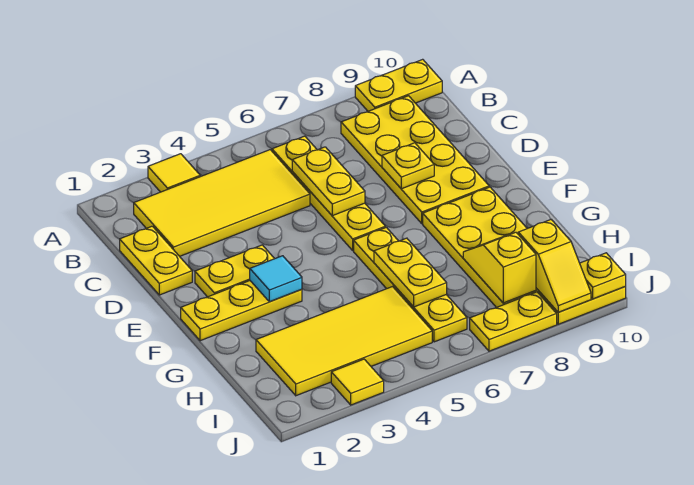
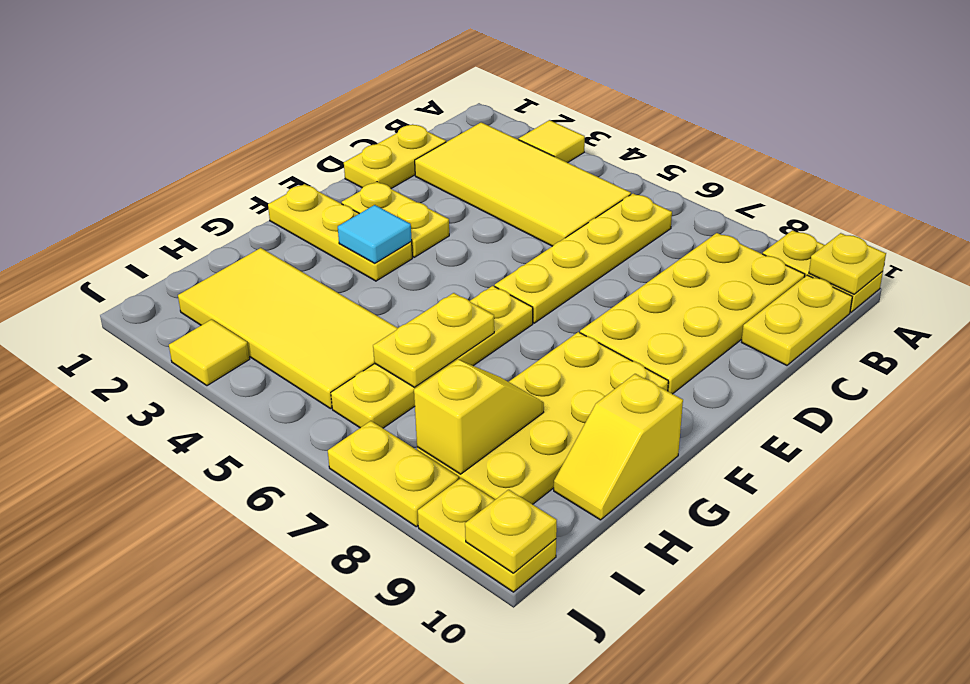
yellow plate C6:D6 level 2 -> yellow plate B10:C10 level 1
yellow plate D8 level 2 -> yellow plate A10 level 2
yellow slope I9:J9 level 2 top I -> yellow slope G10:H10 level 1 top G

